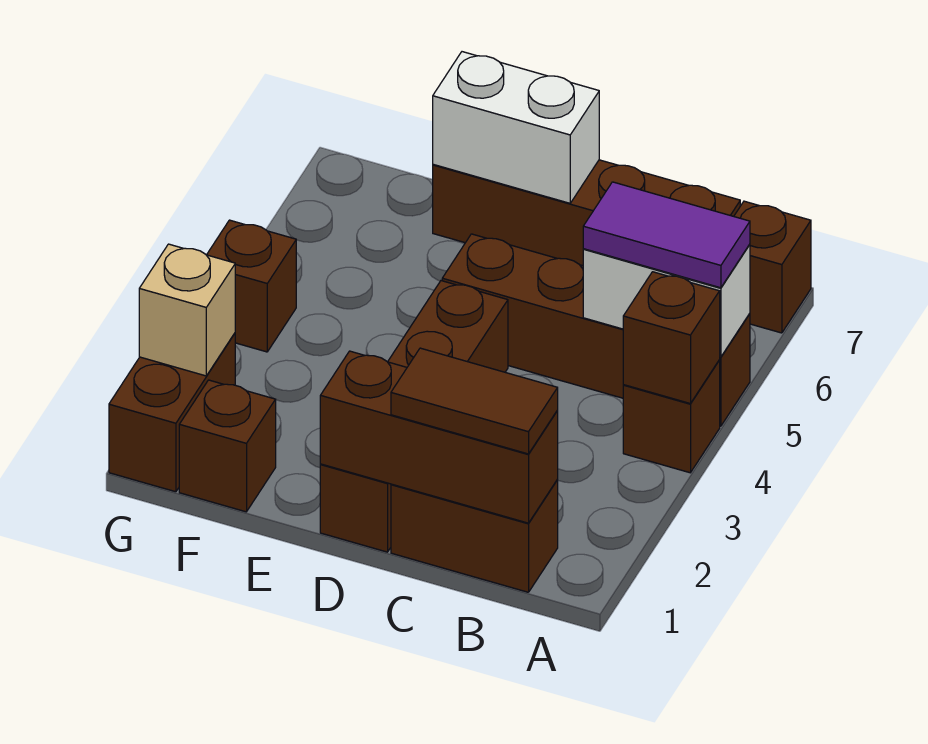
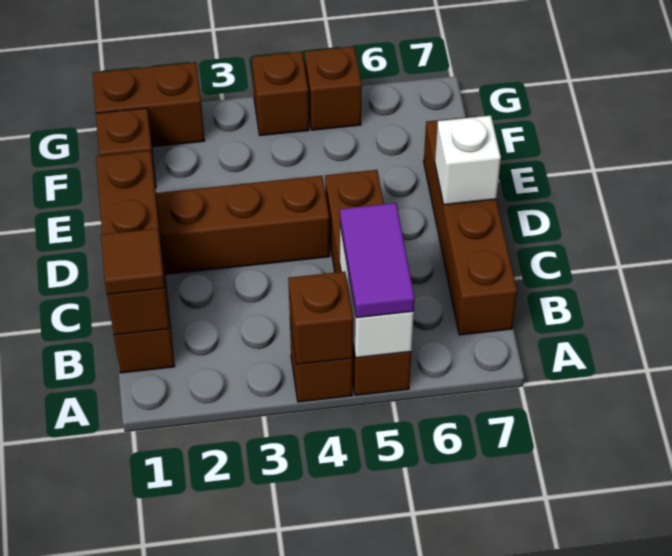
brown brick A7 level 1 -> brown brick G5 level 1
brown tile B1:C1 level 3 -> brown tile B1 level 3
white brick D7:E7 level 2 -> white brick D7 level 2
tan brick G2 level 2 -> none

